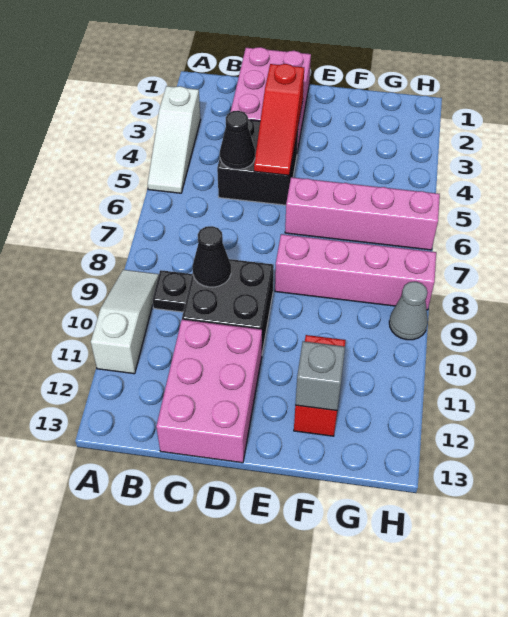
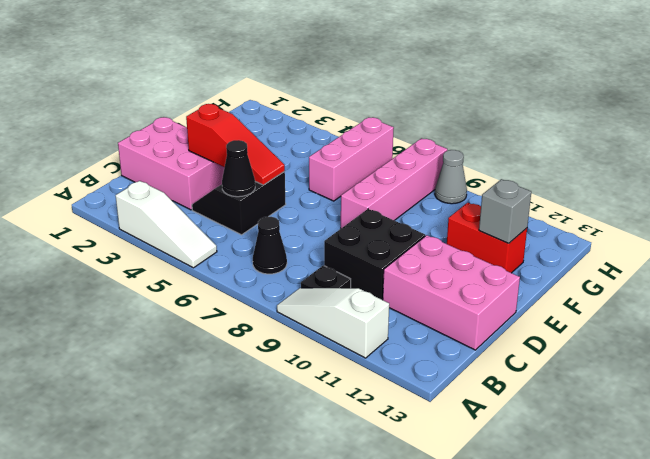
black brick C4:D5 level 1 -> black slope C4:D5 level 1 top 5
black cone C9 level 2 -> black cone B7 level 1
pink brick E6:H6 level 1 -> pink brick F6:H6 level 1

